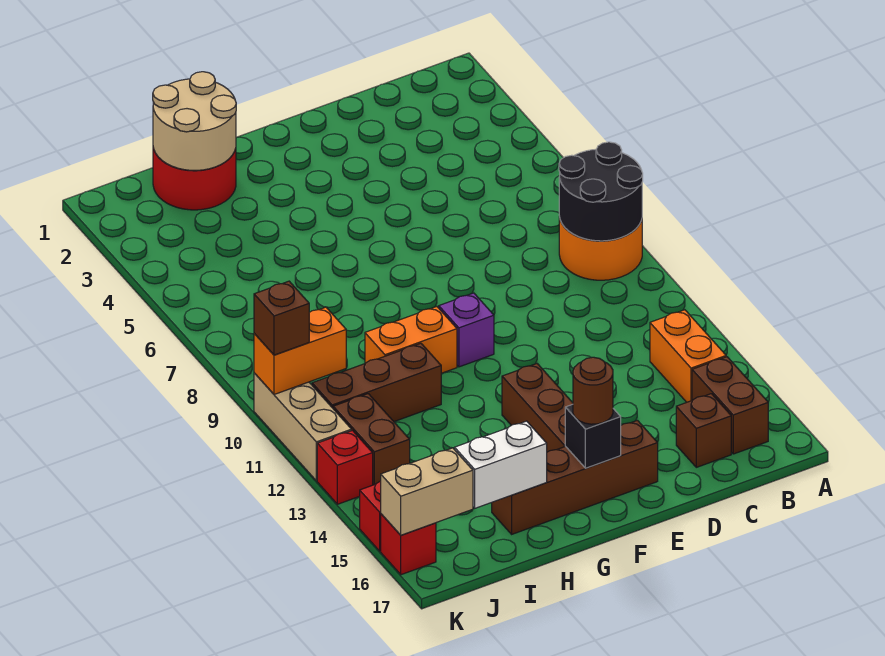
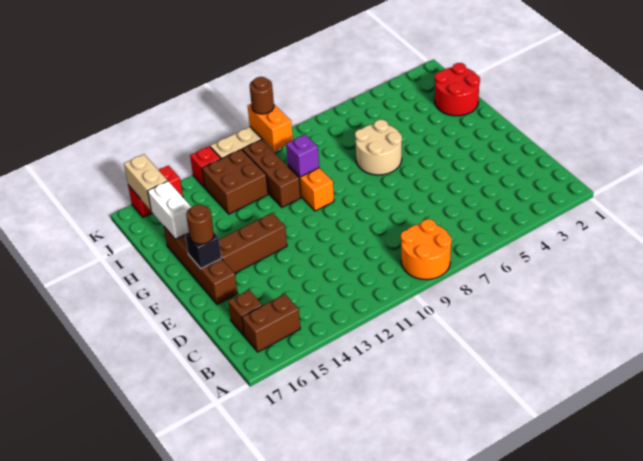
black round brick A8:B9 level 2 -> none
orange brick B13:B14 level 1 -> none
purple brick F10 level 1 -> purple brick H10 level 2
tan round brick H1:I2 level 2 -> tan round brick G6:H7 level 1
brown brick J12:J13 level 1 -> brown brick I12:J13 level 1
brown brick K10 level 3 -> brown round brick K10 level 3

